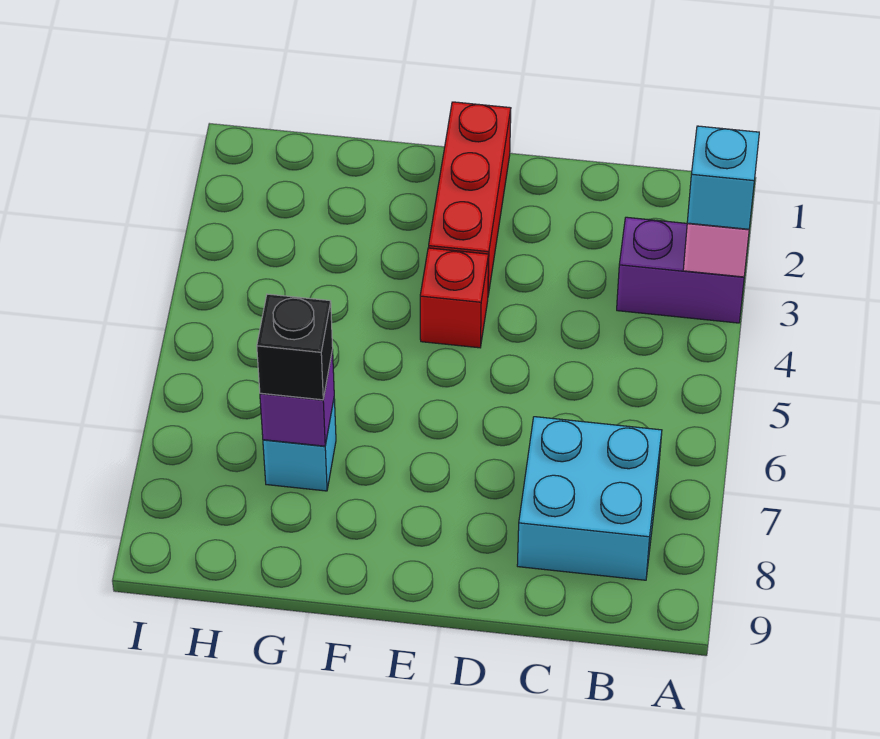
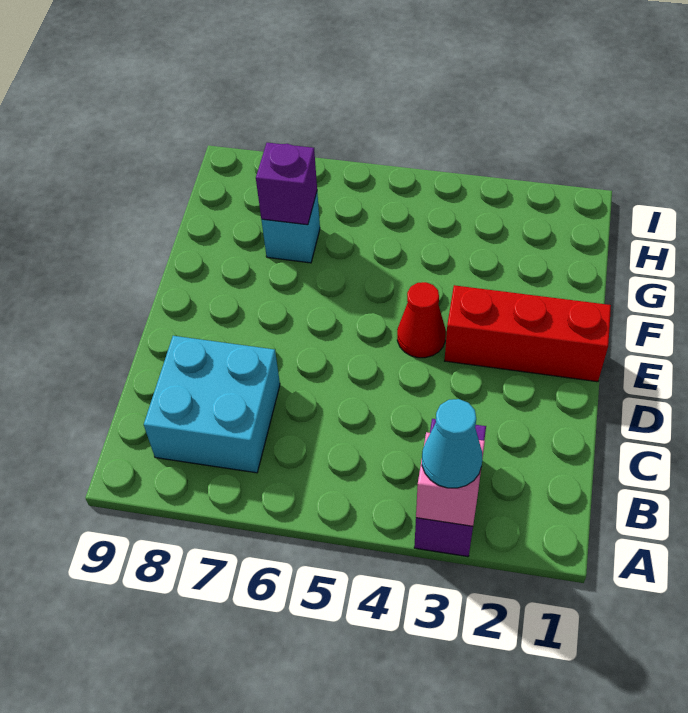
cyan brick A3 level 3 -> cyan cone A3 level 3
red brick E4 level 1 -> red cone E4 level 1
black brick G7 level 3 -> none

